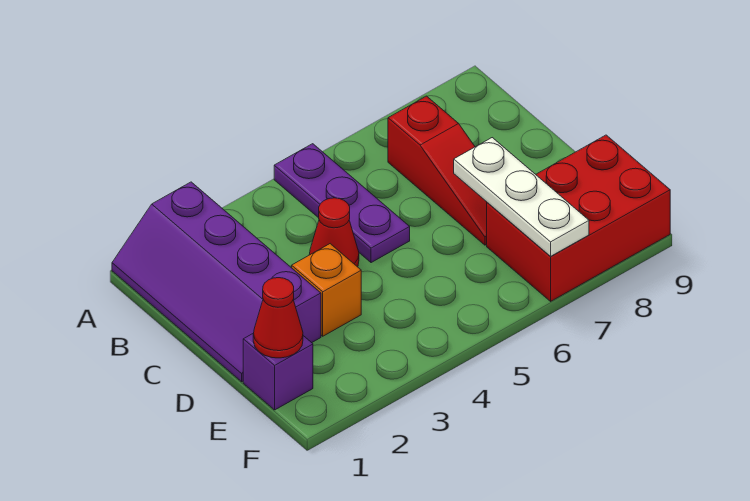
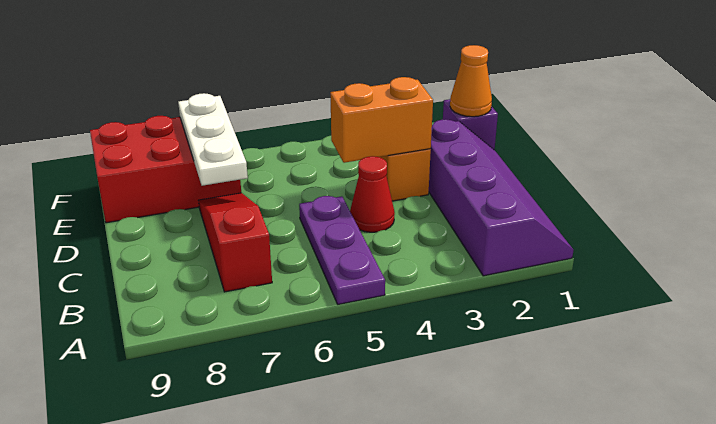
none -> orange brick D3:D4 level 2
red cone E1 level 2 -> orange cone E1 level 2

